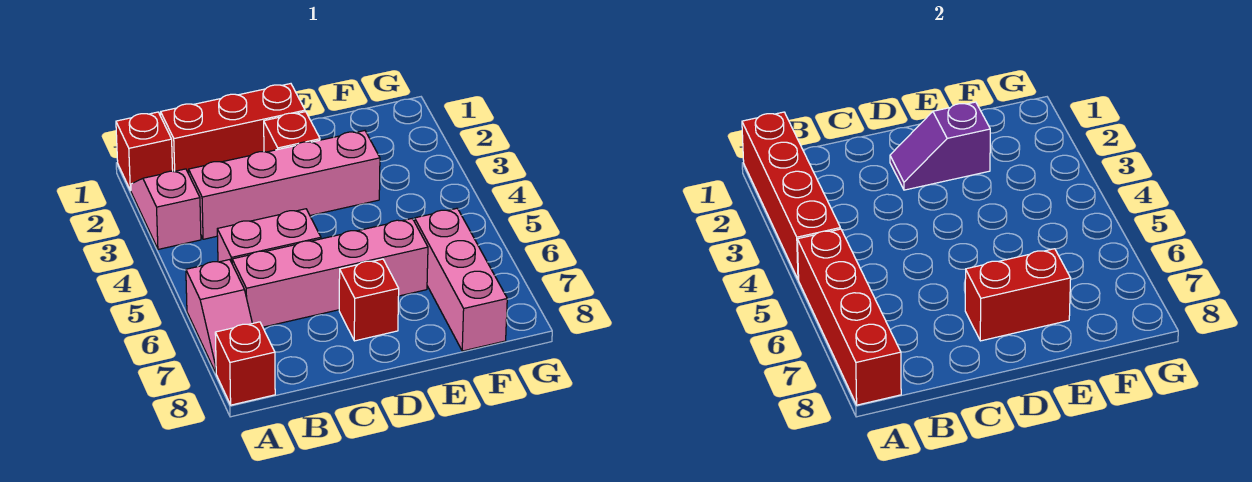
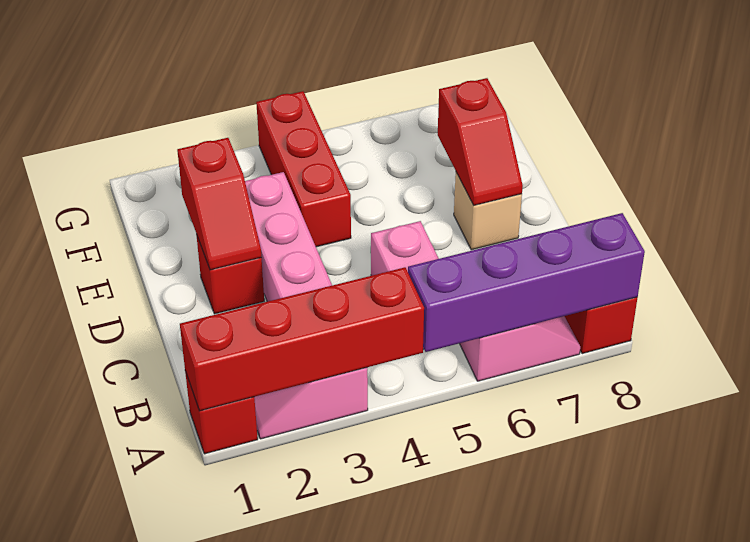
red brick A5:A8 level 2 -> purple brick A5:A8 level 2
red brick B1:D1 level 1 -> red brick E4:G4 level 1
pink brick B6:E6 level 1 -> none
purple slope D2:E2 level 2 top E -> red slope D2:E2 level 2 top E
red brick D7 level 1 -> tan brick D7 level 1
red brick D7:E7 level 2 -> red slope D7:E7 level 2 top E
pink brick F6:F8 level 1 -> none

